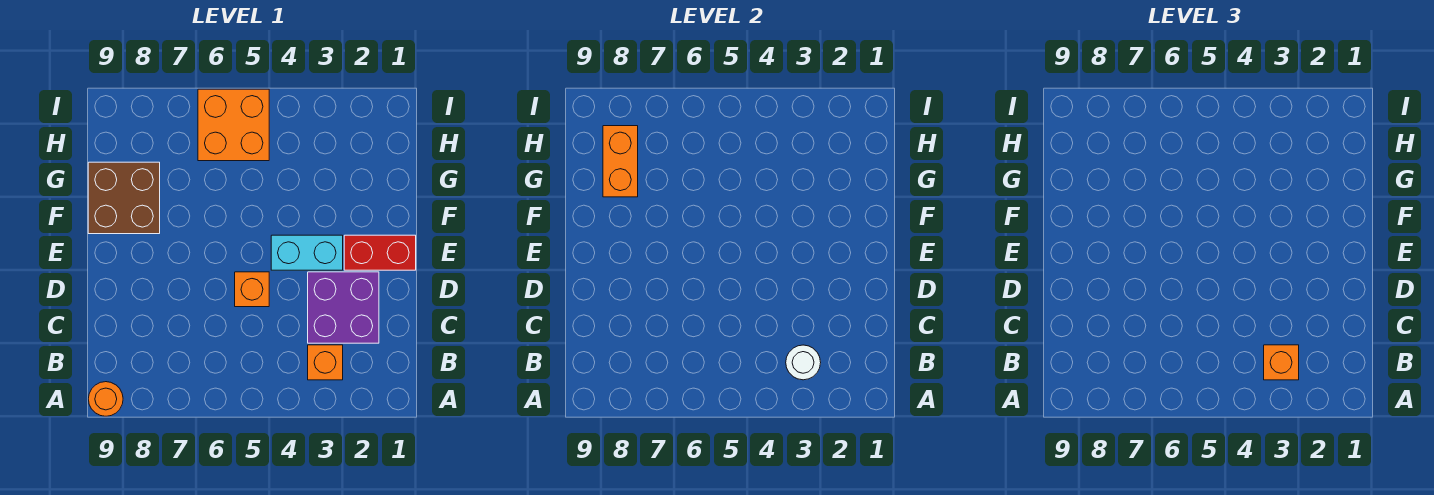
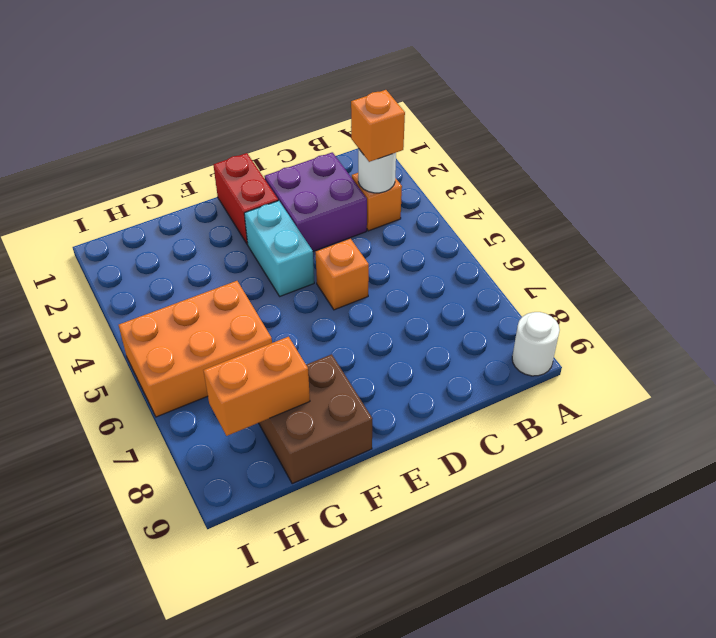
orange round brick A9 level 1 -> white round brick A9 level 1
orange brick H5:I6 level 1 -> orange brick G5:I6 level 1

